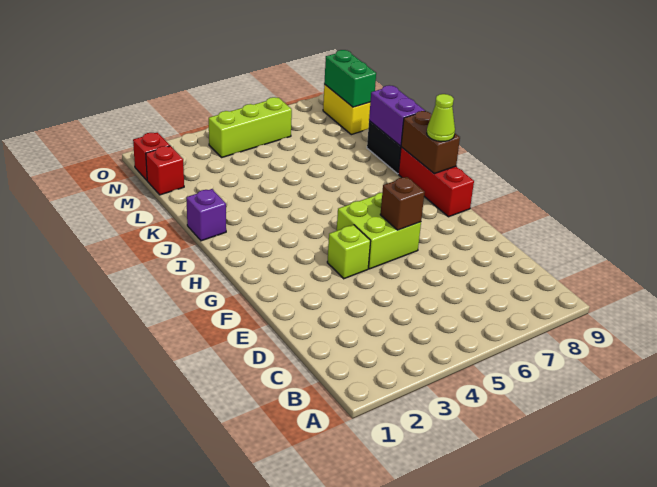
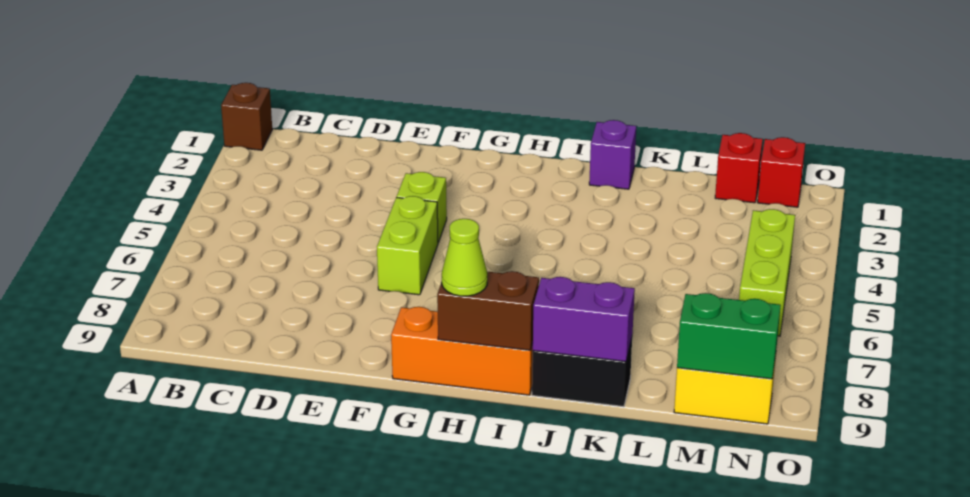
lime brick F5:G6 level 1 -> lime brick F5:F6 level 1
brown brick F6 level 2 -> brown brick A1 level 1
red brick G9:I9 level 1 -> orange brick G9:I9 level 1

